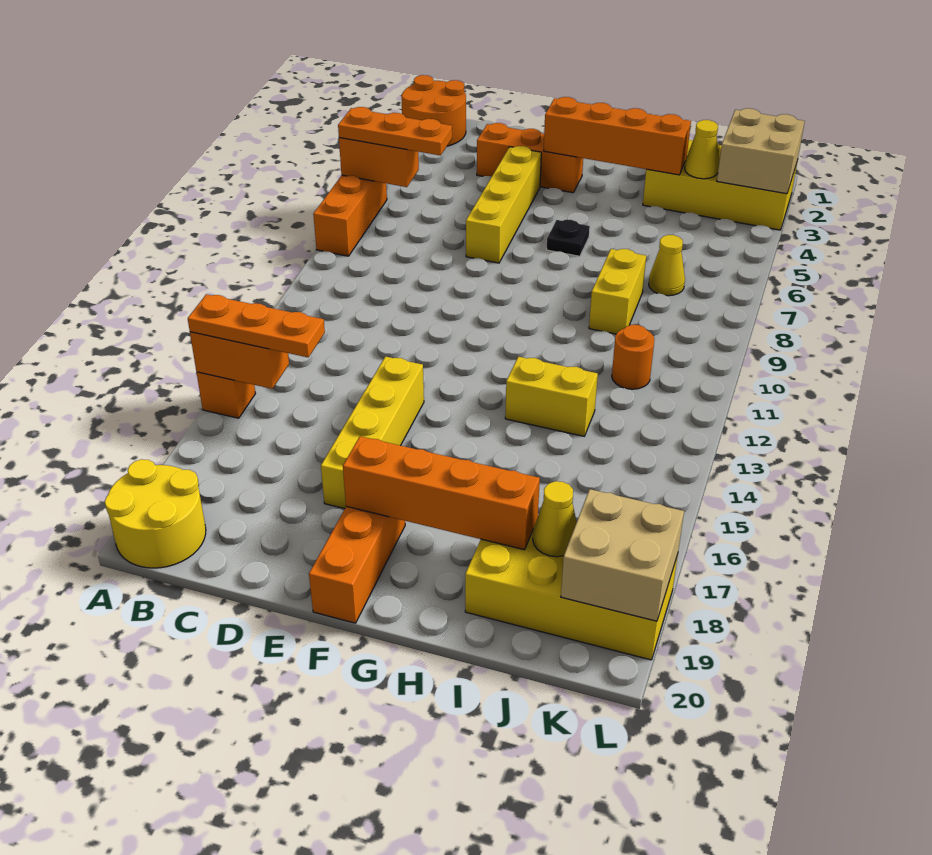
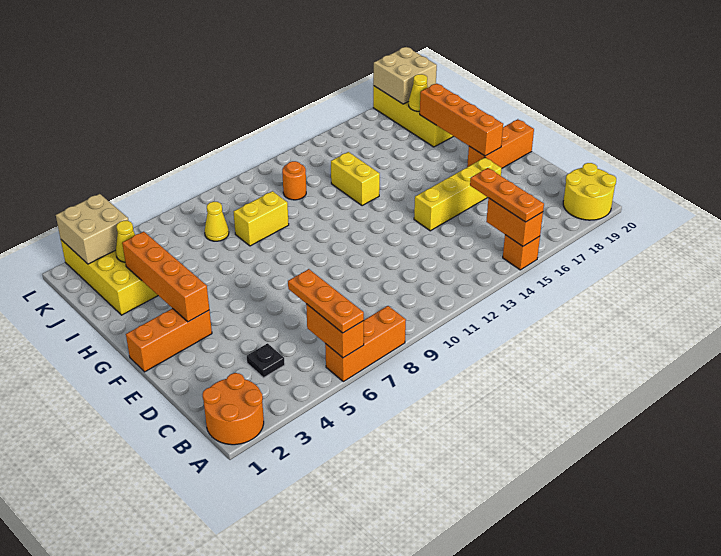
orange brick D3:F3 level 1 -> orange brick F1:F3 level 1
yellow brick E4:E7 level 1 -> none
black plate G6 level 1 -> black plate C4 level 1

